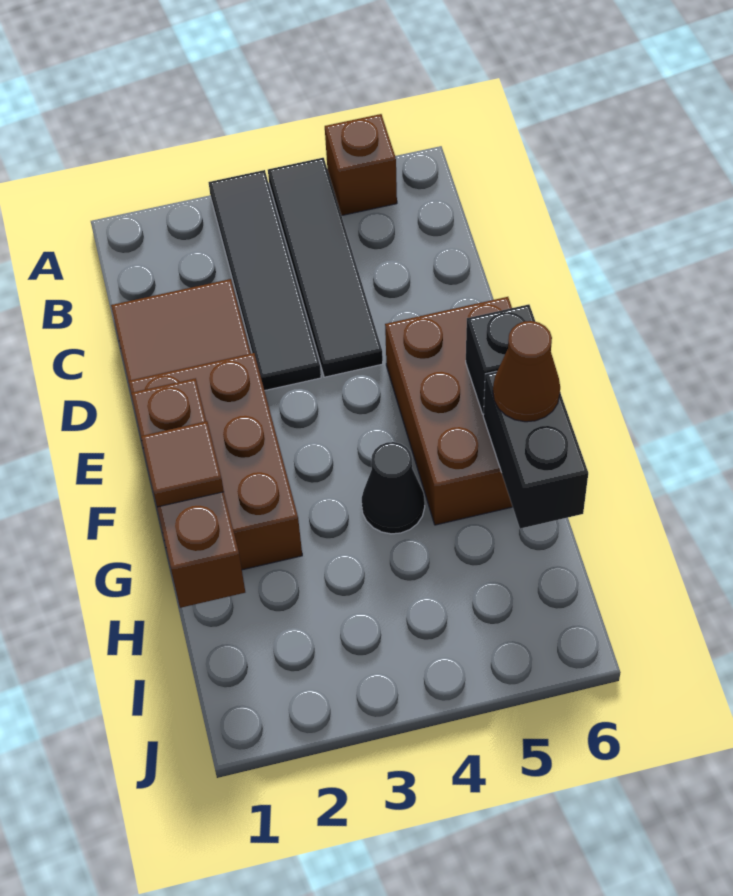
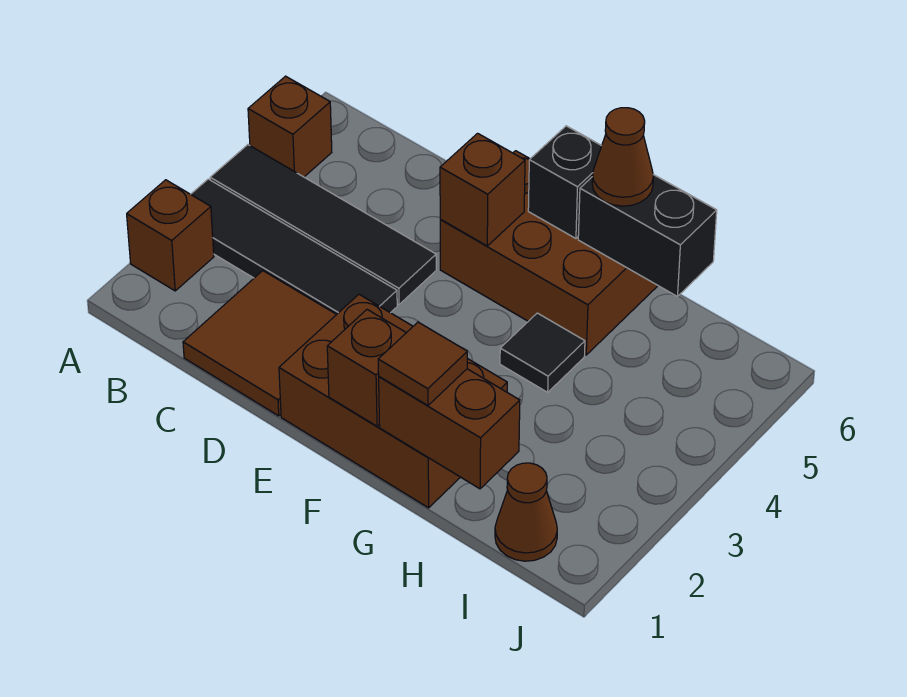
none -> brown brick A2 level 1
none -> brown brick E5 level 2
black cone G4 level 1 -> black tile G4 level 1
none -> brown cone I1 level 1

